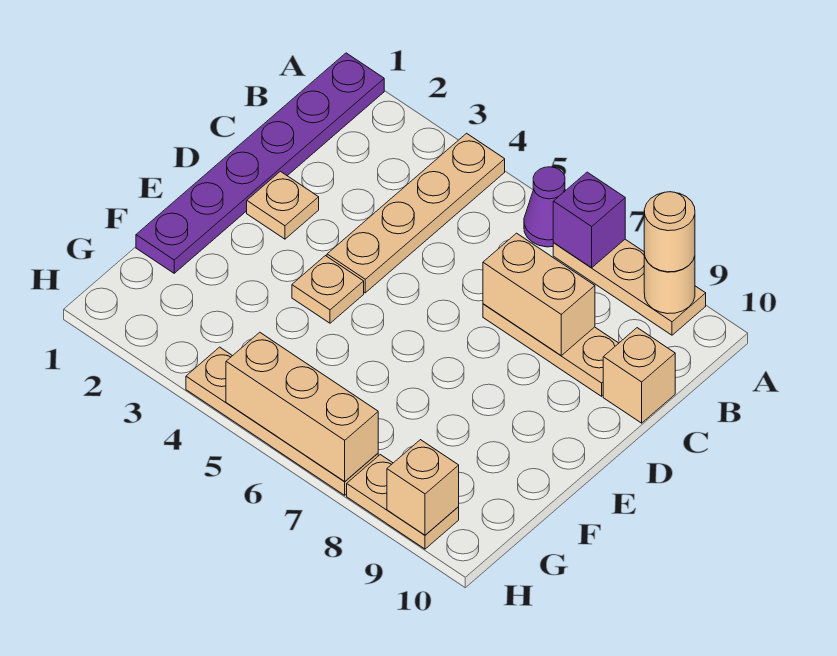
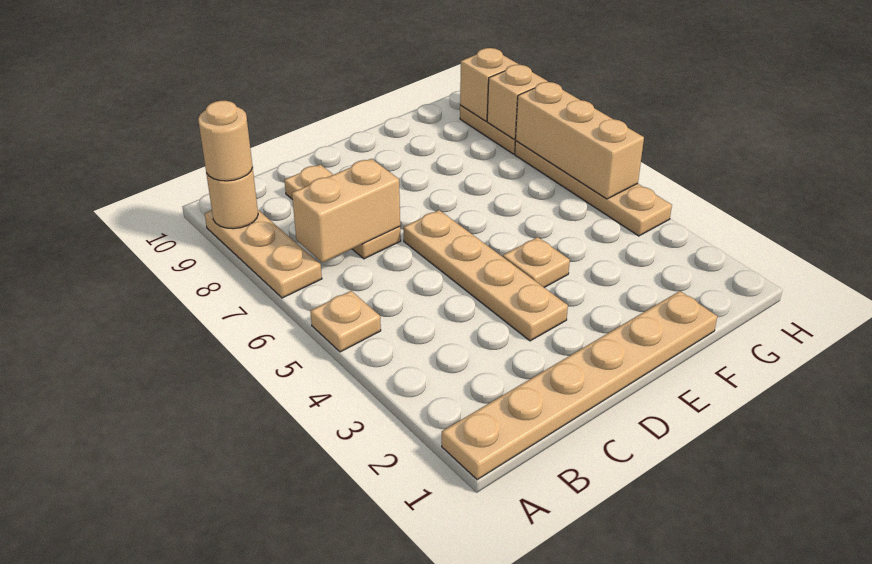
purple plate A1:F1 level 1 -> tan plate A1:F1 level 1
tan plate A4:D4 level 1 -> tan plate D3:D6 level 1
purple cone A6 level 1 -> none
purple brick A7 level 2 -> none
tan brick C7:C8 level 2 -> tan brick B7:C7 level 2
tan brick C10 level 1 -> tan brick H8 level 2
tan plate D2 level 1 -> tan plate A5 level 1

